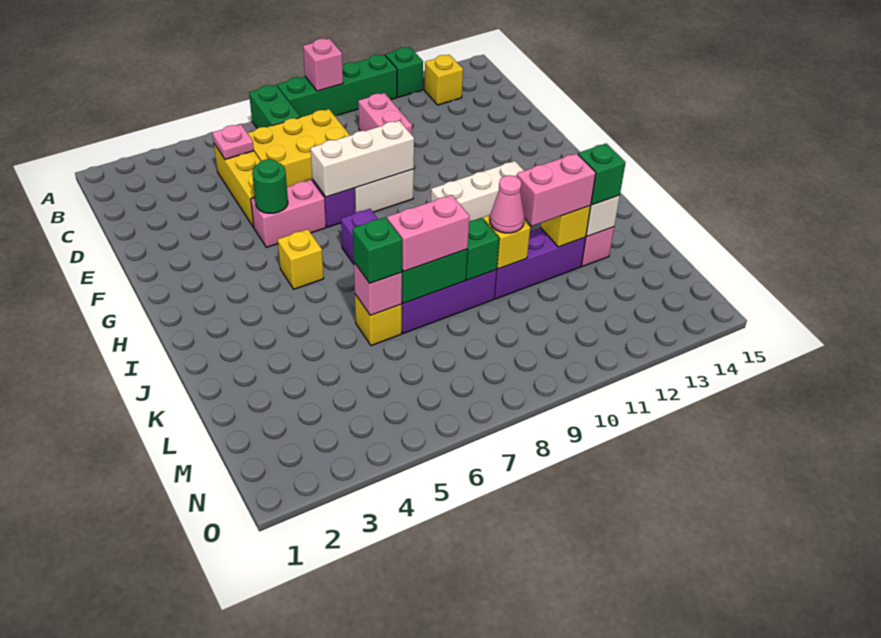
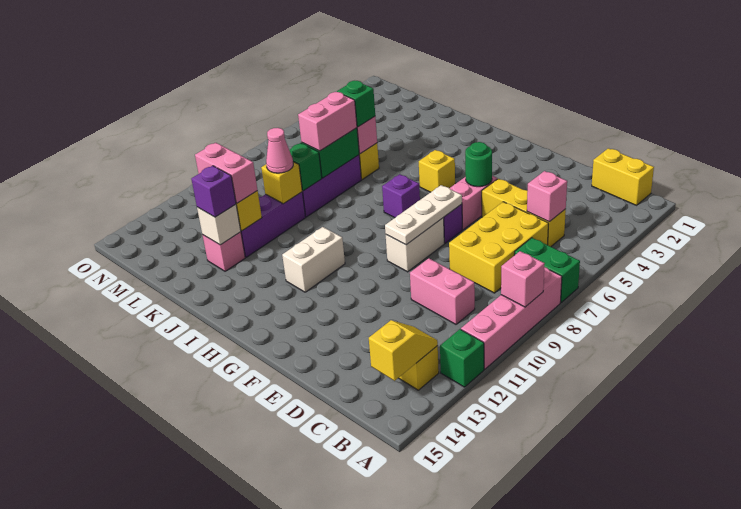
green brick A8:A11 level 1 -> pink brick A8:A11 level 1
none -> yellow brick B1:C1 level 1
none -> yellow slope B13:B14 level 2 top 14
pink plate C5 level 2 -> pink brick C5 level 2
white brick F7:F9 level 2 -> white plate F7:F9 level 2
white brick H10:H12 level 1 -> white brick H11:H12 level 1
pink brick K11:K12 level 3 -> pink brick K12:L12 level 3
green brick K13 level 3 -> purple brick K13 level 3

